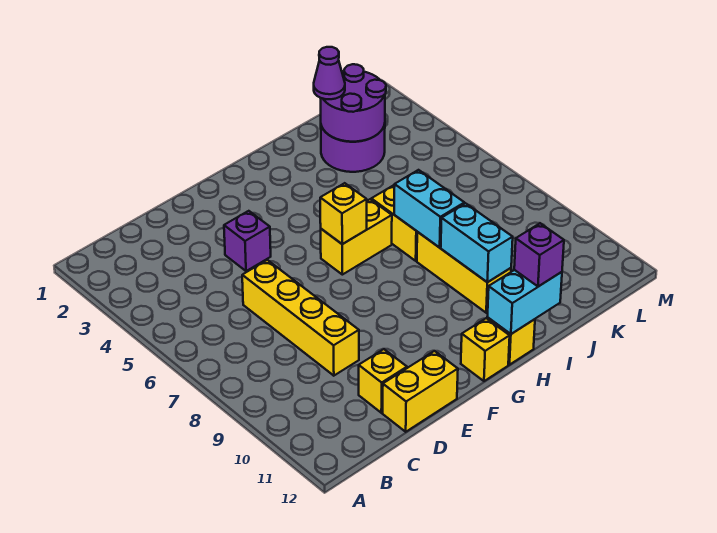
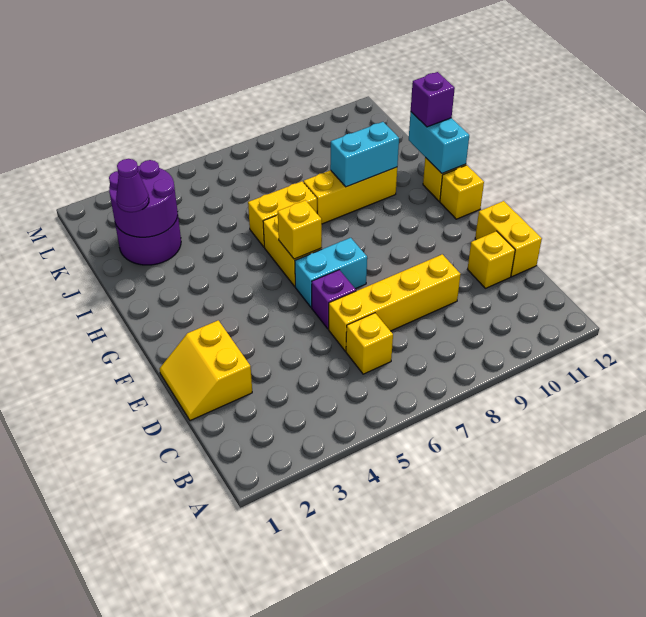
none -> yellow brick C6 level 1
none -> yellow slope D1:E2 level 1 top 2
purple brick E4 level 1 -> purple brick E6 level 1
cyan brick I7:I8 level 2 -> cyan brick F6:F7 level 1

